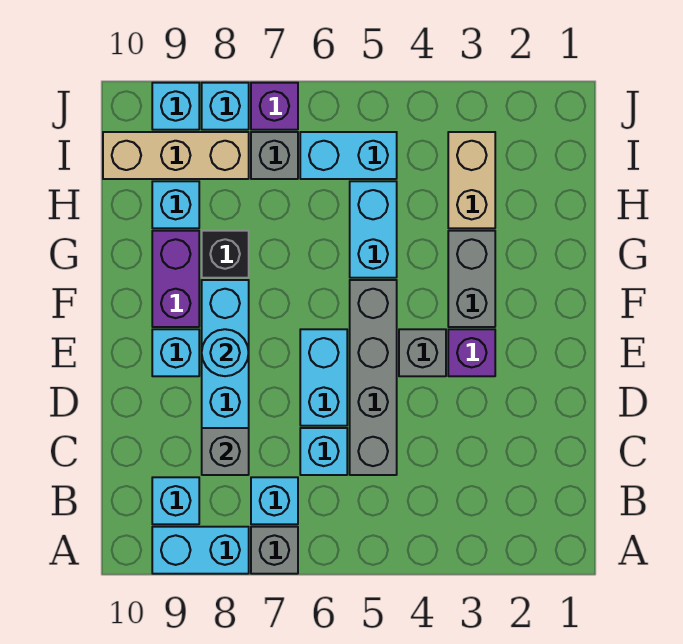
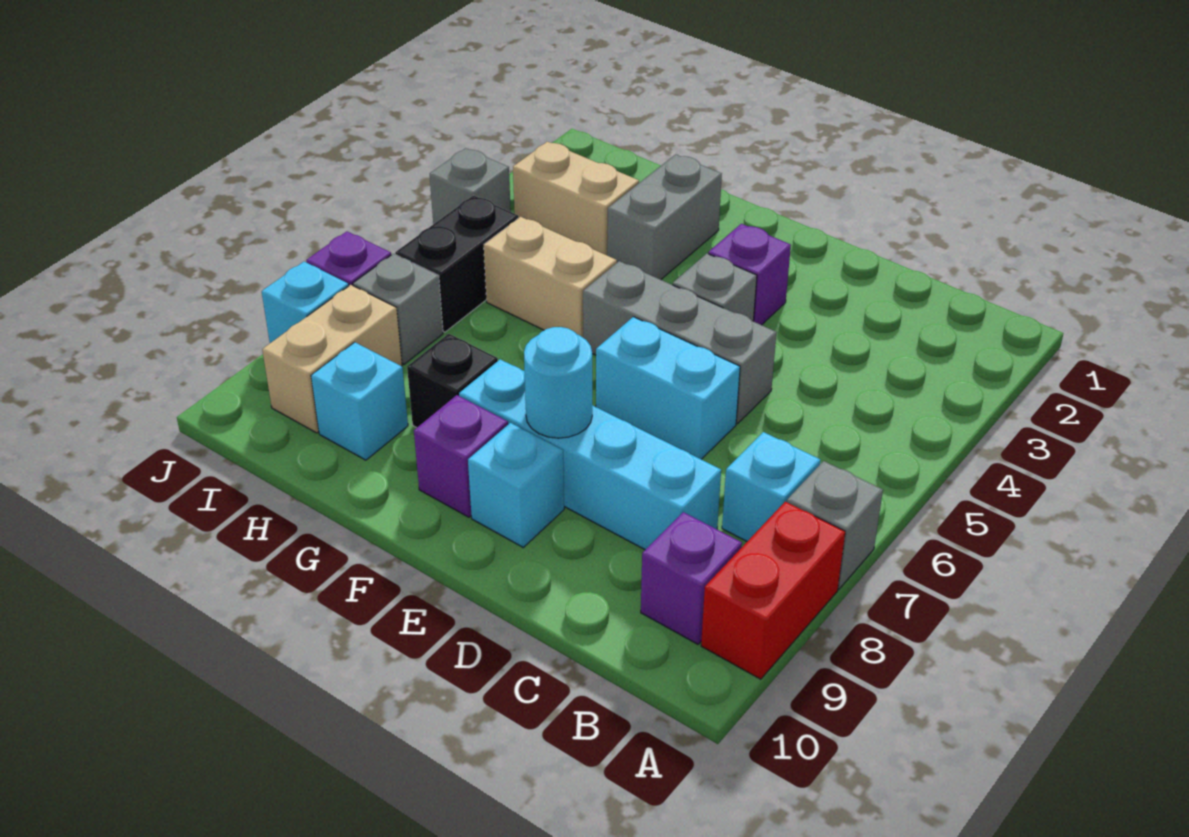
cyan brick A8:A9 level 1 -> red brick A8:A9 level 1
cyan brick B9 level 1 -> purple brick B9 level 1
grey brick C5:F5 level 1 -> grey brick D5:F5 level 1
cyan brick C6 level 1 -> none
grey brick C8 level 2 -> grey brick J4 level 1
grey brick F3:G3 level 1 -> grey brick G2:G3 level 1
purple brick F9:G9 level 1 -> purple brick F9 level 1
cyan brick G5:H5 level 1 -> tan brick G5:H5 level 1
cyan brick I5:I6 level 1 -> black brick I5:I6 level 1
tan brick I8:I10 level 1 -> tan brick I8:I9 level 1
cyan brick J9 level 1 -> none

